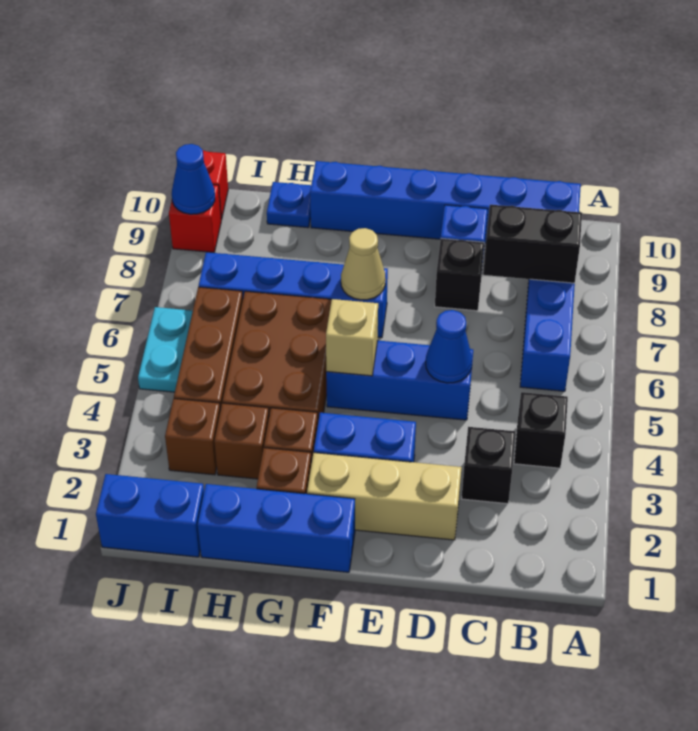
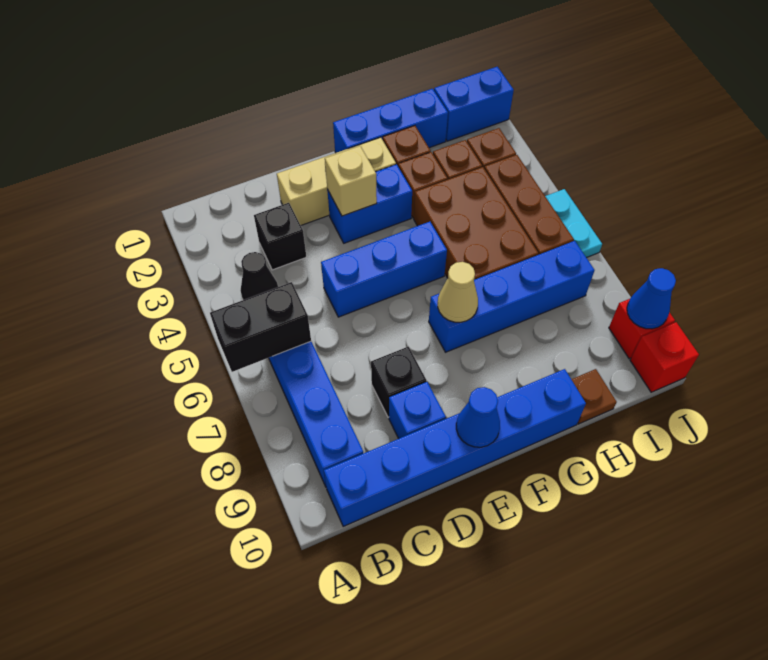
black brick B4 level 1 -> black cone B4 level 1
black brick B8:C8 level 2 -> black brick A6:B6 level 2
blue cone D5 level 2 -> blue cone E10 level 2
tan brick F5 level 2 -> tan brick E3 level 2
blue plate H10 level 1 -> brown plate H10 level 1

